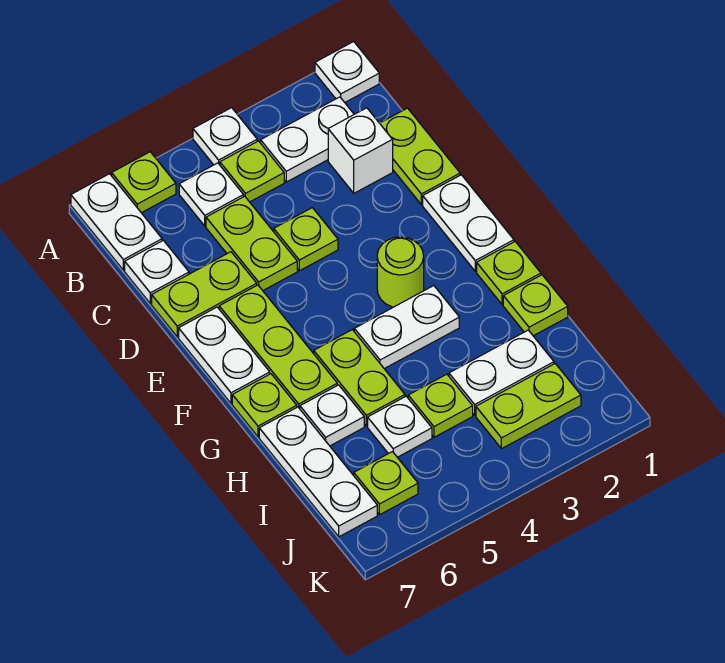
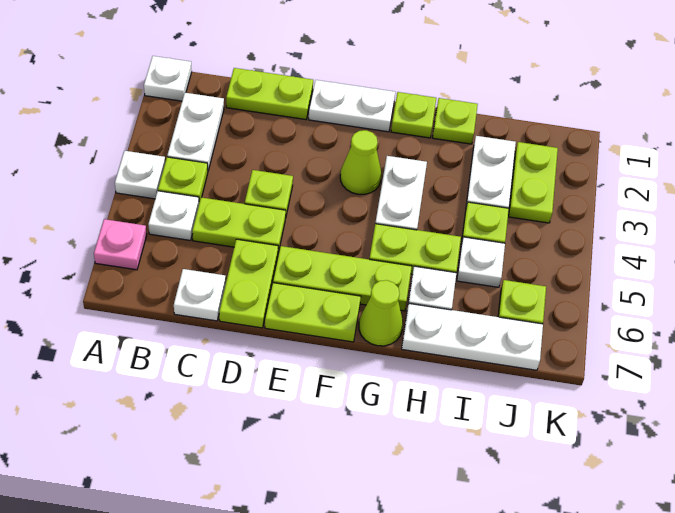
lime plate A6 level 1 -> pink plate A6 level 1
white plate A7:B7 level 1 -> none
white brick C2 level 1 -> none
white plate E7:F7 level 1 -> lime plate E7:F7 level 1
lime round brick F3 level 1 -> lime cone F3 level 1
lime plate G7 level 1 -> lime cone G7 level 1

